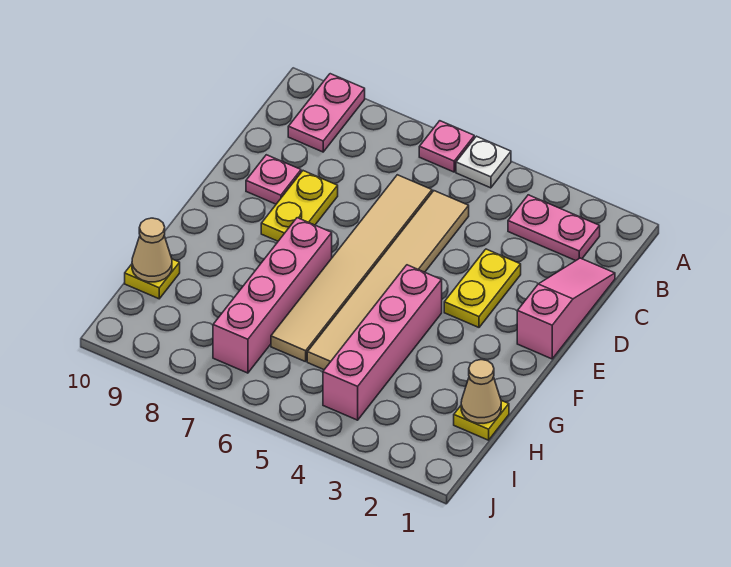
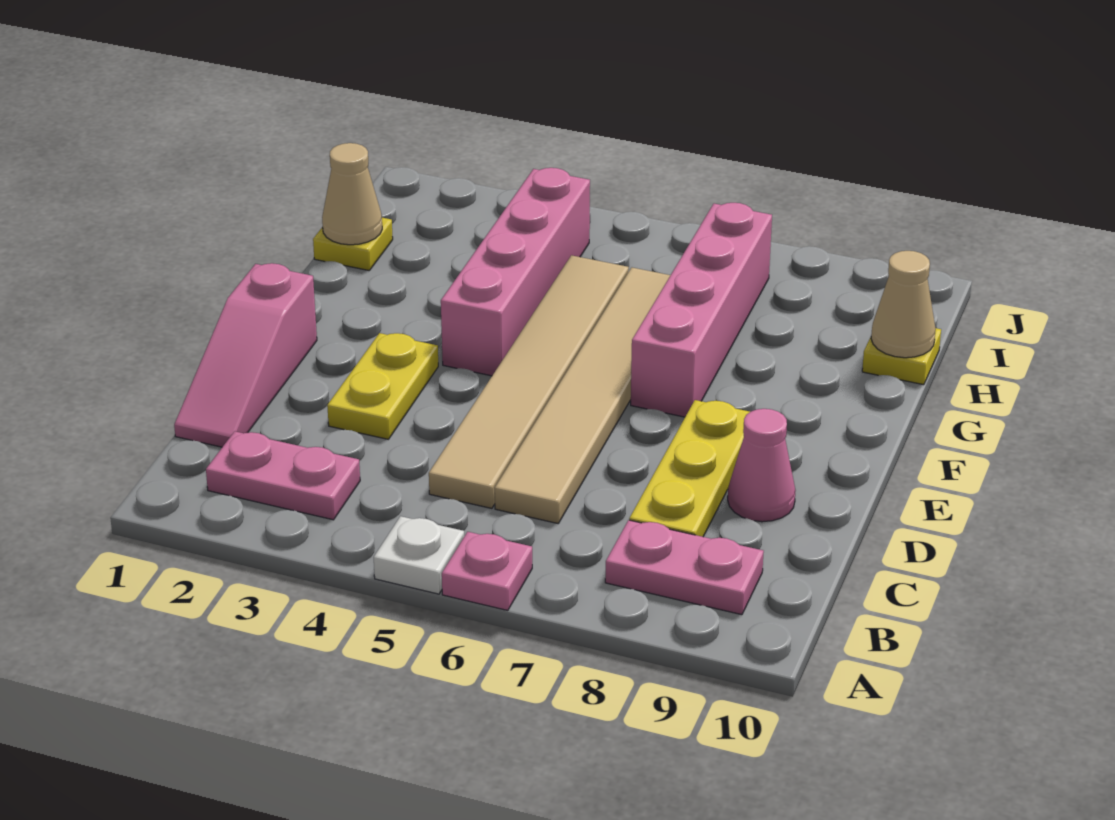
pink plate A9:B9 level 1 -> pink plate B8:B9 level 1
yellow plate D8:E8 level 1 -> yellow plate C8:E8 level 1
pink plate D9 level 1 -> pink cone D9 level 1

